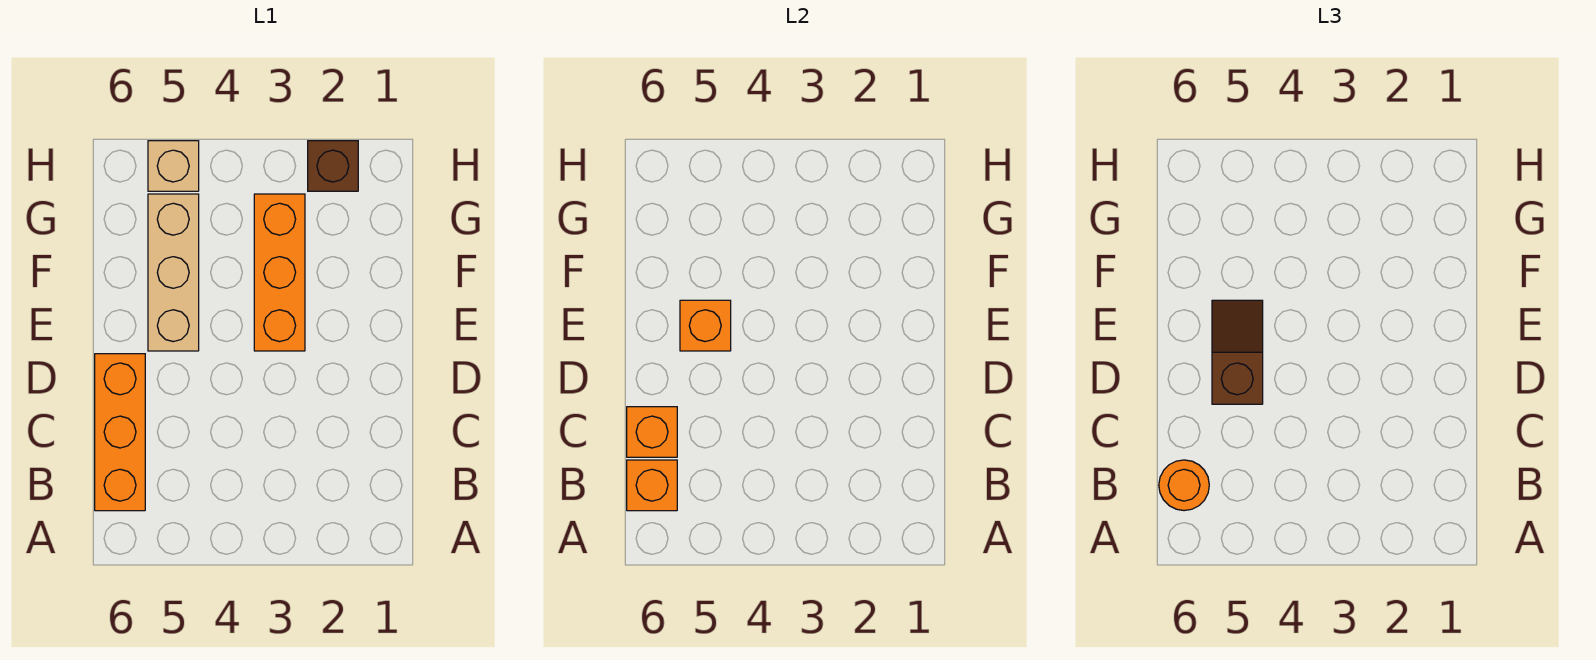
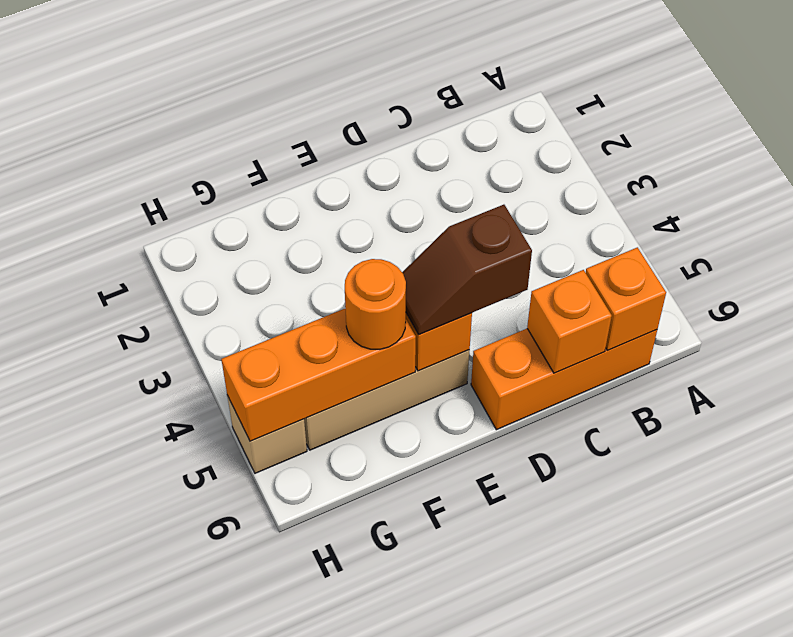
orange round brick B6 level 3 -> orange round brick F5 level 3
orange brick E3:G3 level 1 -> orange brick F5:H5 level 2
brown brick H2 level 1 -> none

